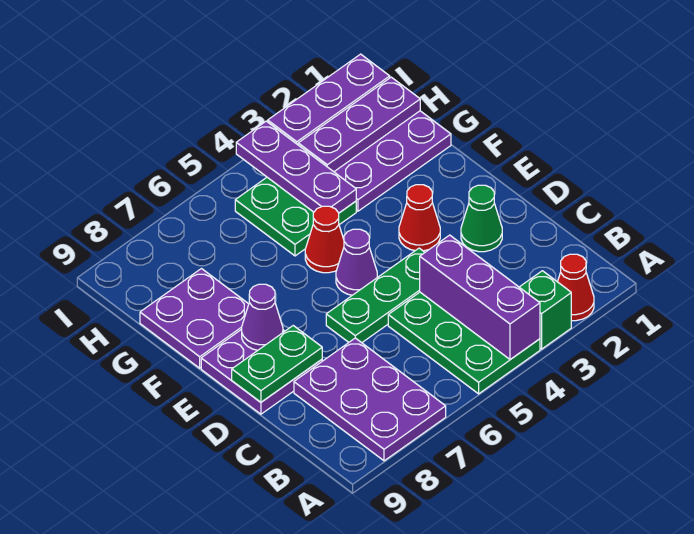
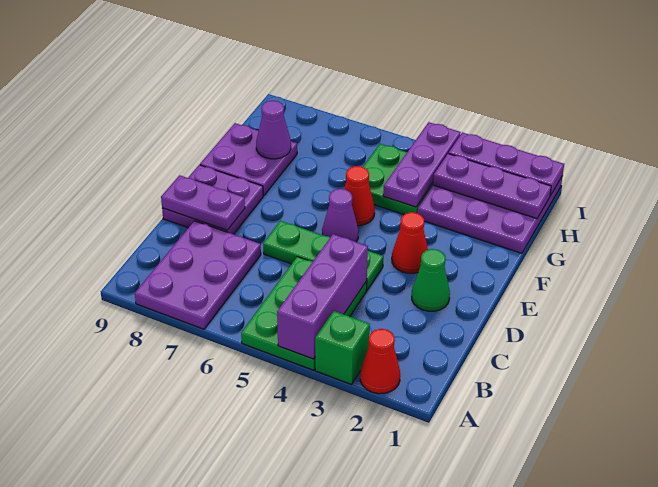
green plate D8:D9 level 2 -> purple plate D8:D9 level 2
purple cone E8 level 2 -> purple cone G8 level 2

